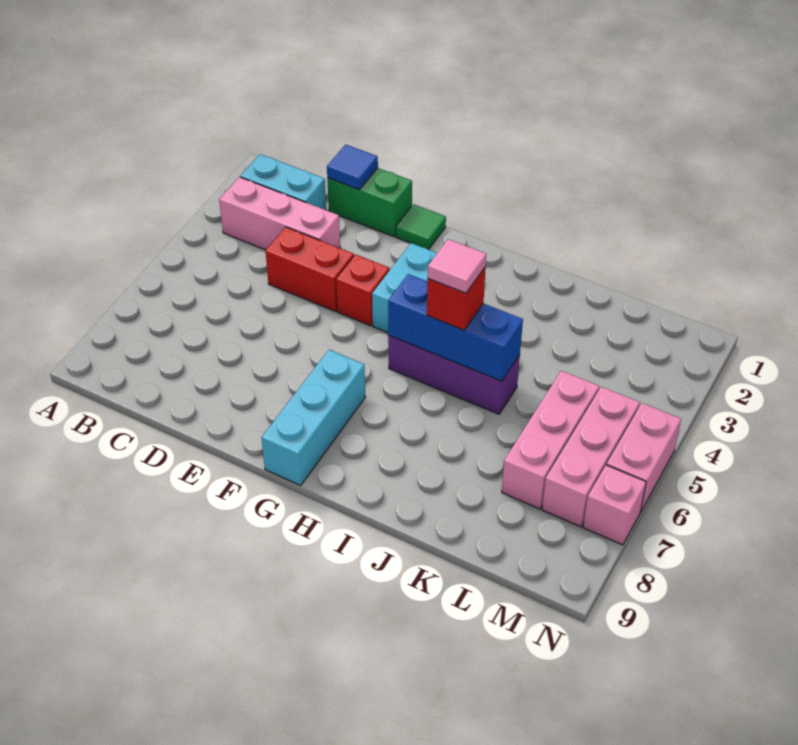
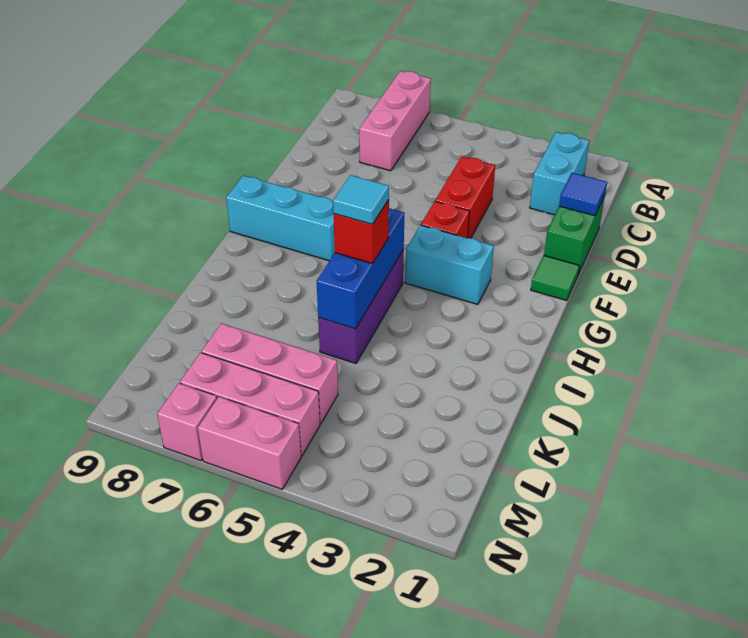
pink brick B3:D3 level 1 -> pink brick A7:C7 level 1
pink tile I5 level 4 -> cyan tile I5 level 4

